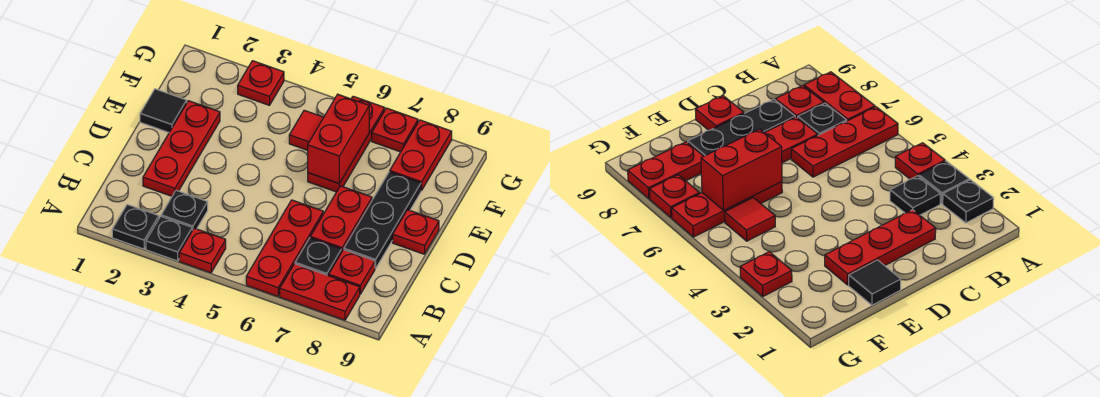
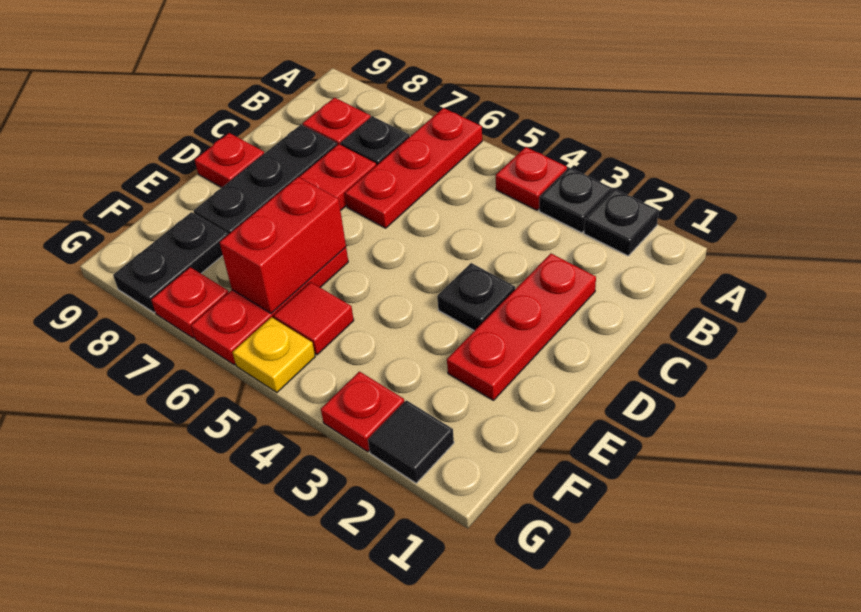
red plate A7:A8 level 1 -> none
black plate B3 level 1 -> black plate D3 level 1
black tile E1 level 1 -> black tile G2 level 1
red plate F8:G8 level 1 -> black plate F8:G8 level 1
none -> yellow plate G5 level 1

